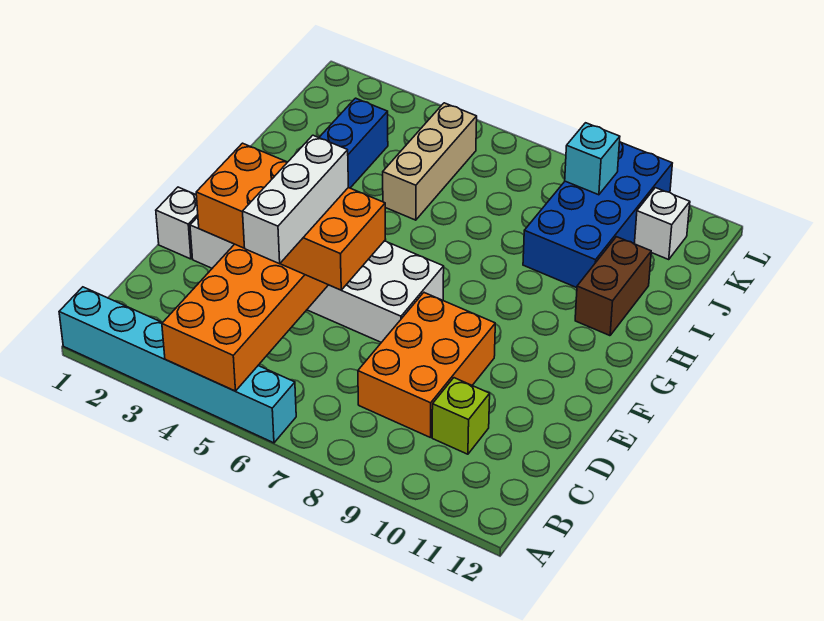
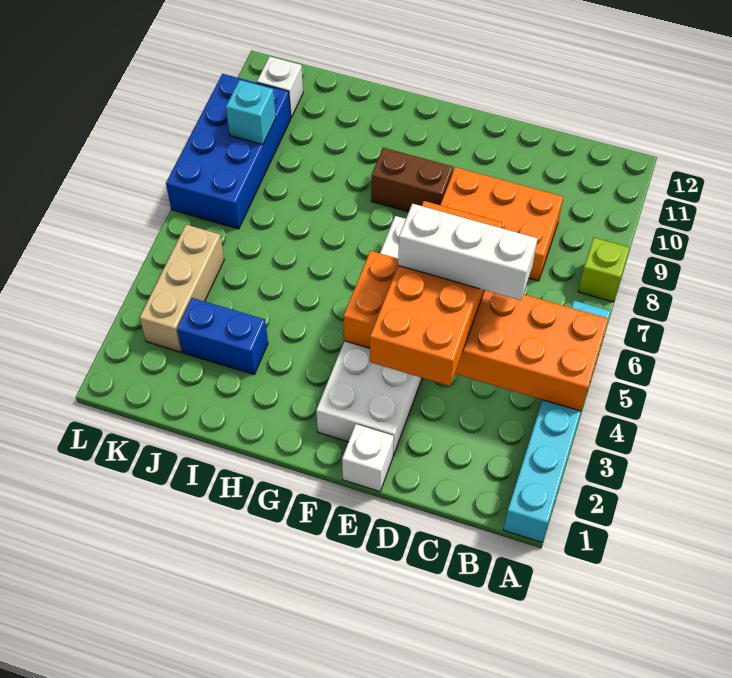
lime brick C10 level 1 -> lime brick A8 level 1
brown brick H11:I11 level 1 -> brown brick F9:G9 level 1
tan brick I5:K5 level 1 -> tan brick K3:K5 level 1
blue brick I9:L10 level 1 -> blue brick K7:L10 level 1

